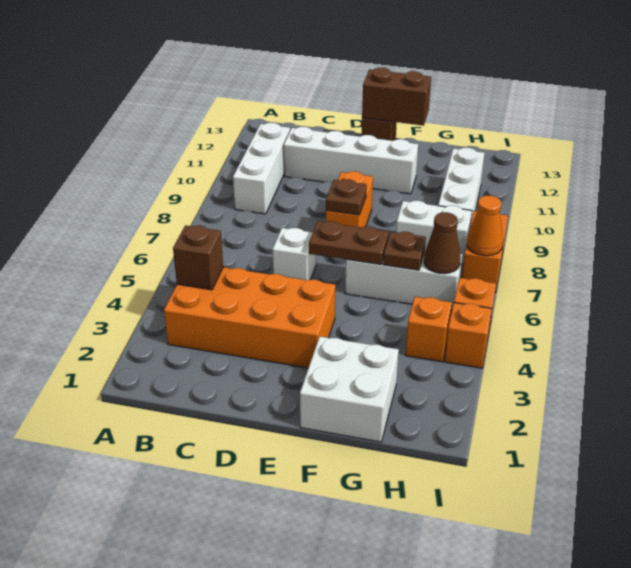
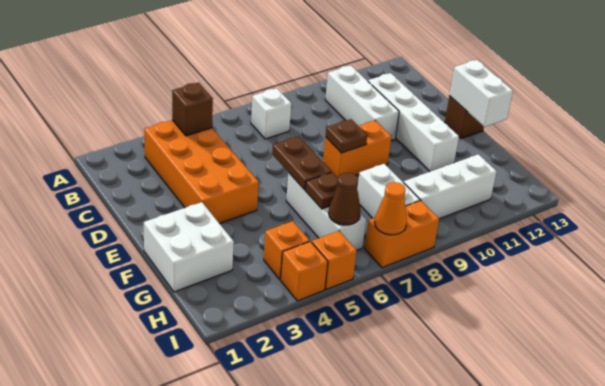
white brick B9:B11 level 1 -> white brick B10:D10 level 1
white brick D6 level 1 -> white brick B7 level 1
brown brick E13:F13 level 2 -> white brick E13:F13 level 2

